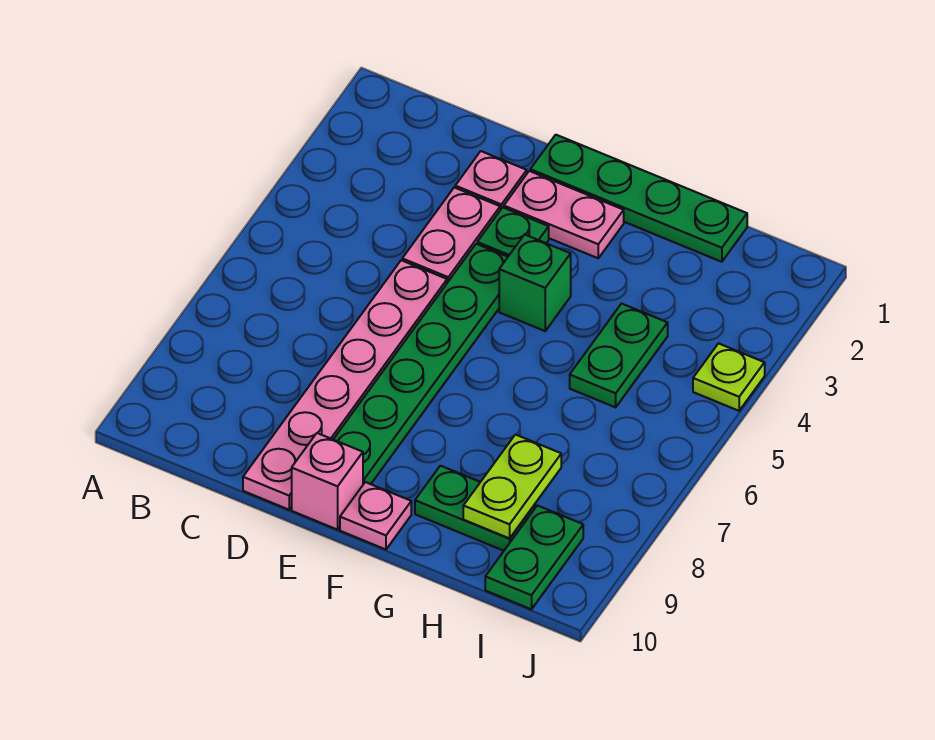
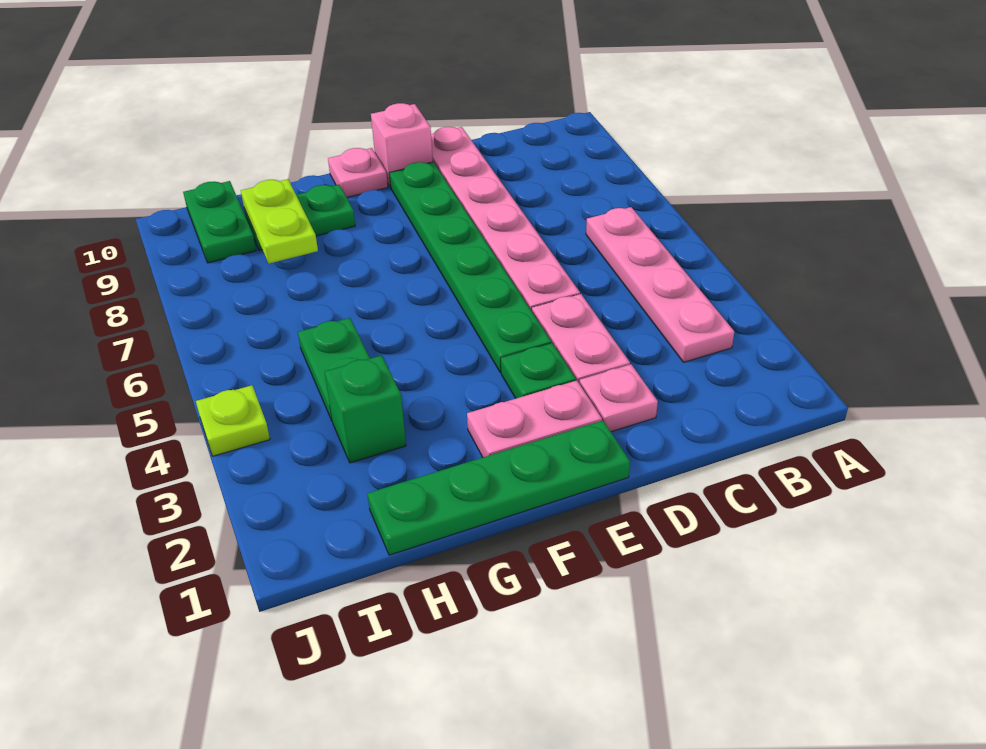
none -> pink plate B3:B6 level 1
green brick F4 level 1 -> green brick H3 level 1

